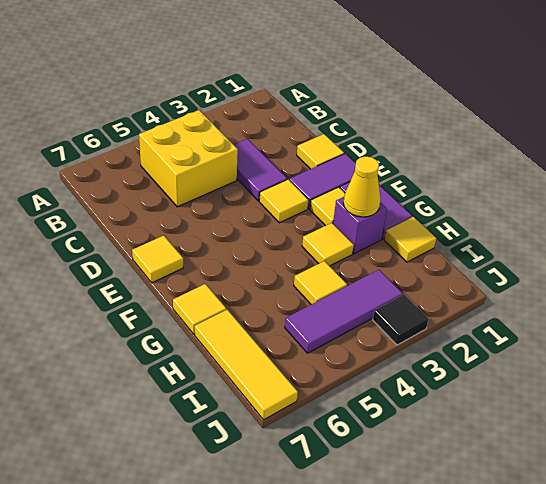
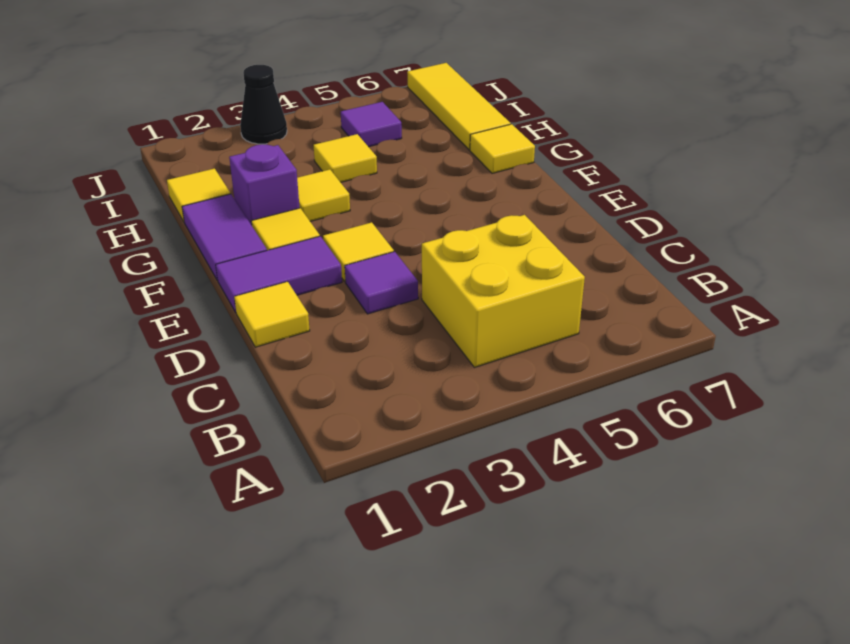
purple tile C3:D3 level 1 -> purple tile D3 level 1
yellow tile E7 level 1 -> none
yellow cone G2 level 2 -> none
purple tile I3:I5 level 1 -> purple tile I5 level 1
black tile J3 level 1 -> black cone J3 level 1

